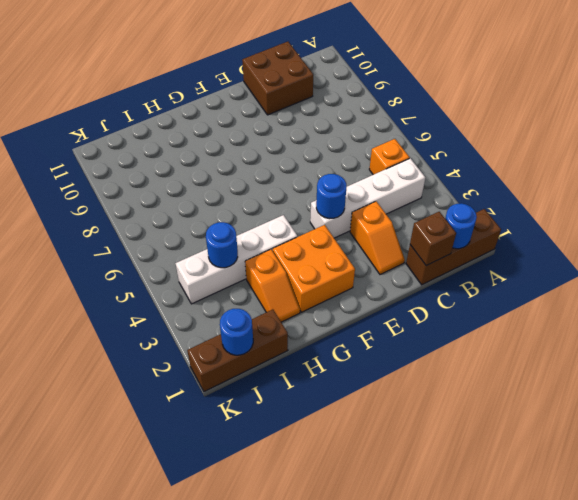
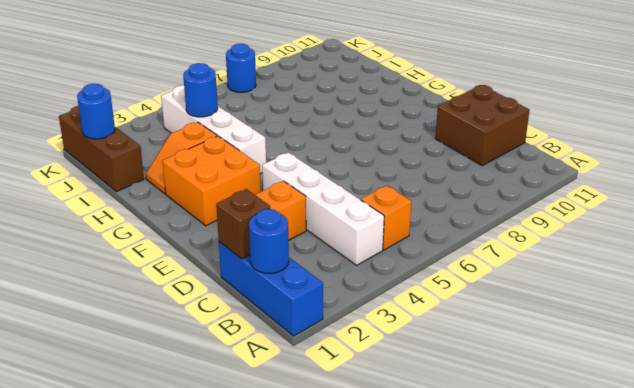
brown brick A1:C1 level 1 -> blue brick A1:C1 level 1
blue round brick E4 level 2 -> blue round brick K7 level 1

